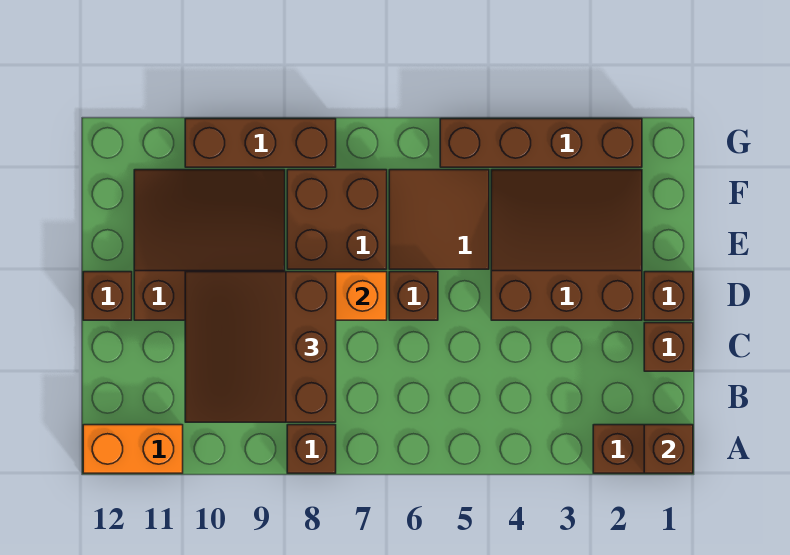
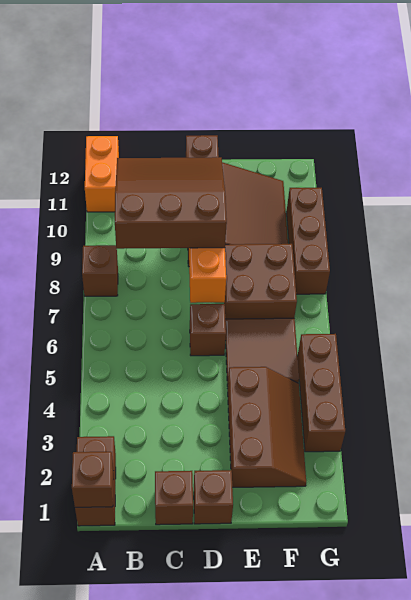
brown slope D2:F4 level 1 top D -> brown slope E2:F4 level 1 top E
brown brick G2:G5 level 1 -> brown brick G3:G5 level 1

